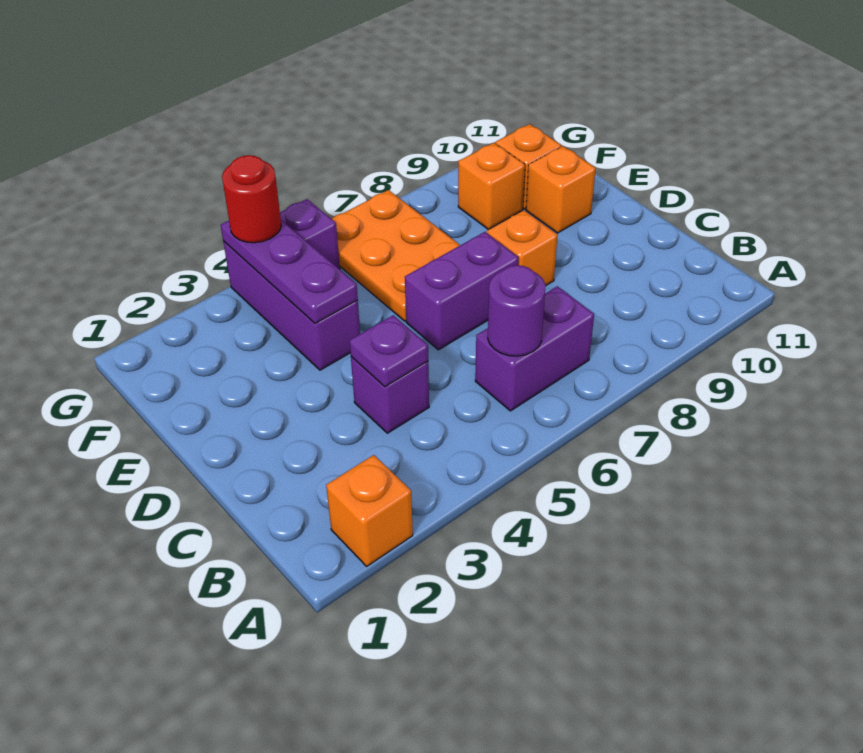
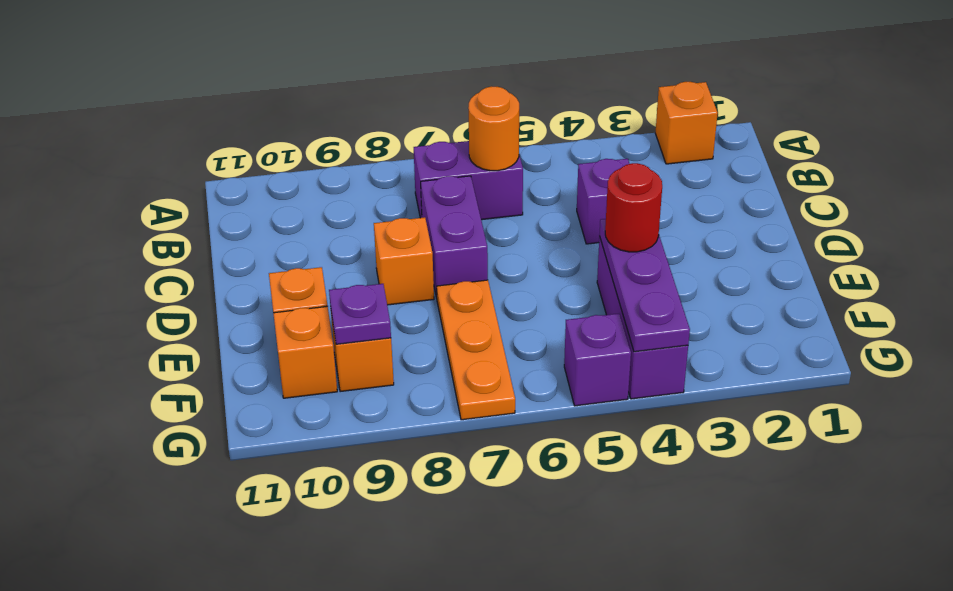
purple round brick B6 level 2 -> orange round brick B6 level 2
purple plate C4 level 2 -> purple plate F9 level 2
purple brick D6:D7 level 1 -> purple brick C7:D7 level 1
orange plate E6:G7 level 1 -> orange plate E7:G7 level 1
red round brick G4 level 3 -> red round brick E4 level 3

